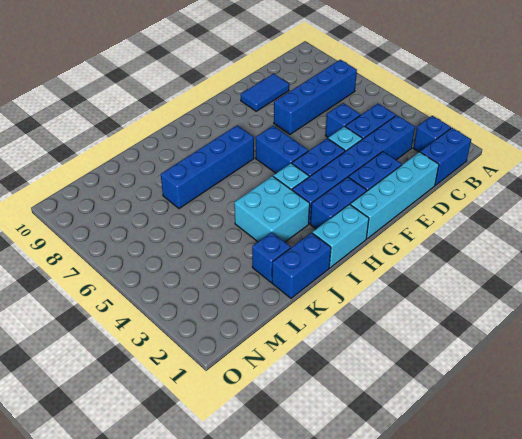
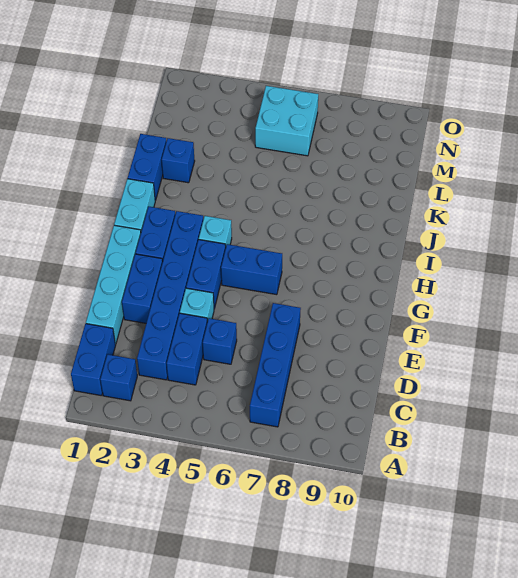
blue tile D9:E9 level 1 -> none
blue brick H7:K7 level 1 -> none
cyan brick I3:J4 level 1 -> cyan brick M5:N6 level 1

